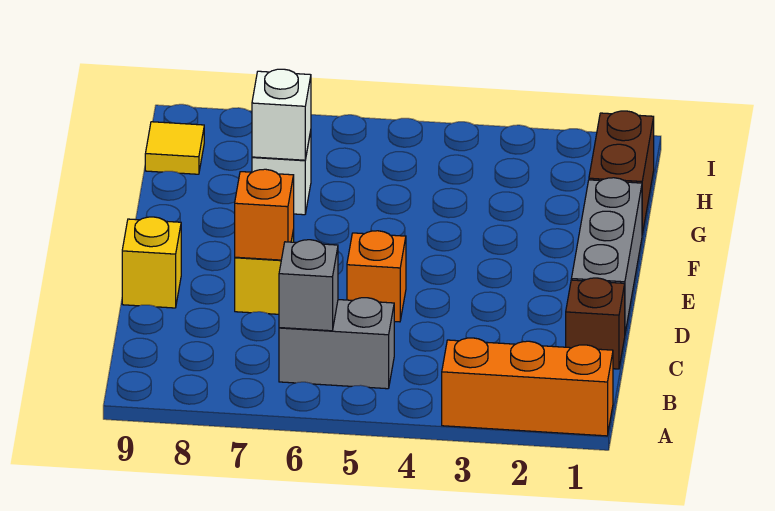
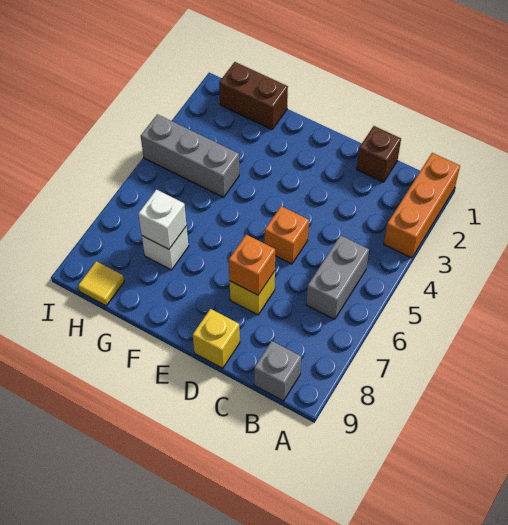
grey brick B6 level 2 -> grey brick B9 level 1
grey brick D1:F1 level 1 -> grey brick G4:I4 level 1

